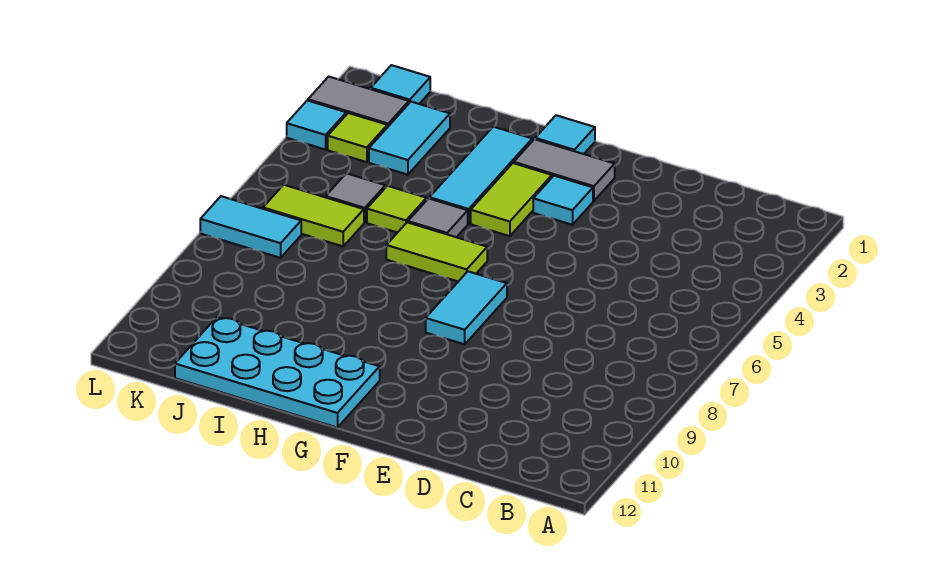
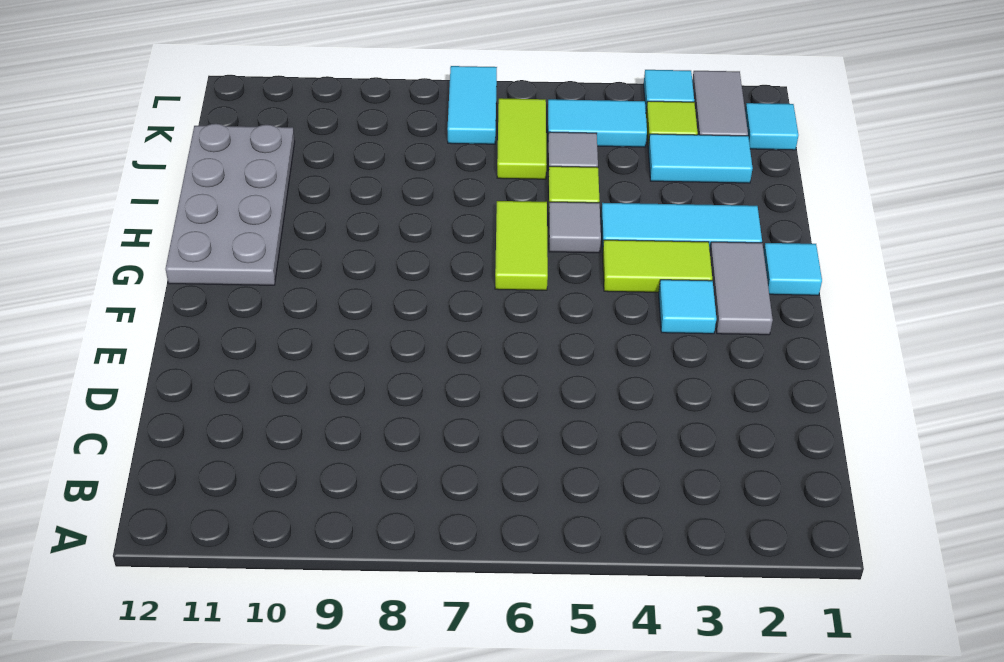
cyan tile F7:F8 level 1 -> cyan tile K4:K5 level 1
cyan plate G11:J12 level 1 -> grey plate G11:J12 level 1

